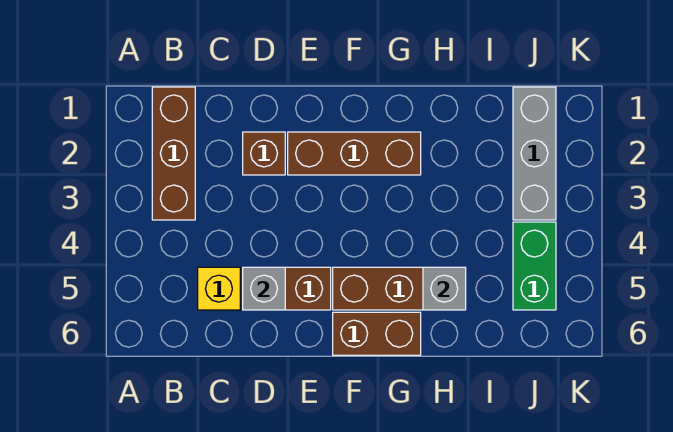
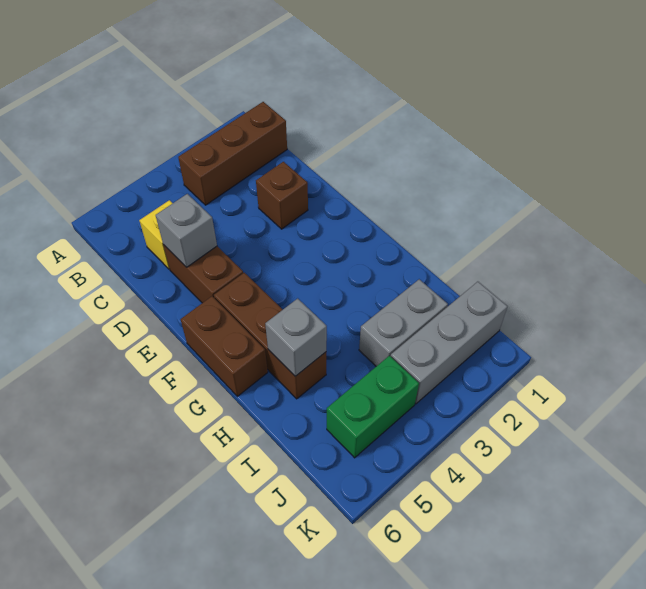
brown brick E2:G2 level 1 -> none
none -> grey brick I2:I3 level 1

